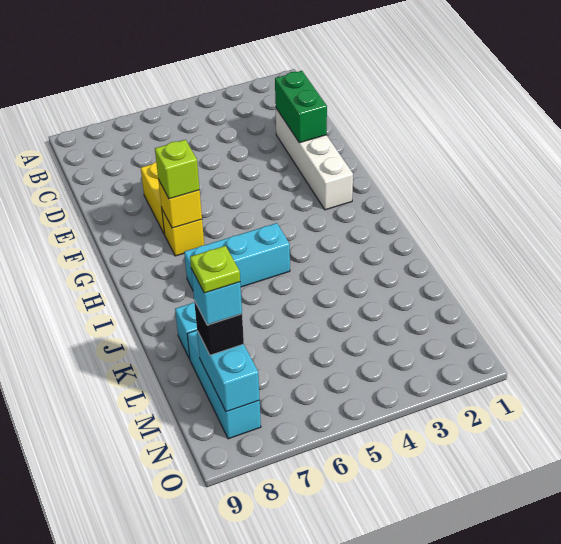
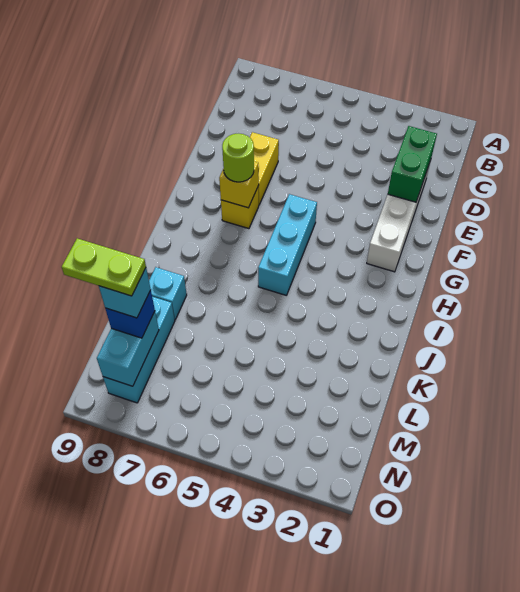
lime brick G7 level 3 -> lime round brick G7 level 3
cyan brick I5:I7 level 1 -> cyan brick G5:I5 level 1
black brick M8 level 3 -> blue brick M8 level 3
lime plate M8 level 5 -> lime plate M8:M9 level 5

